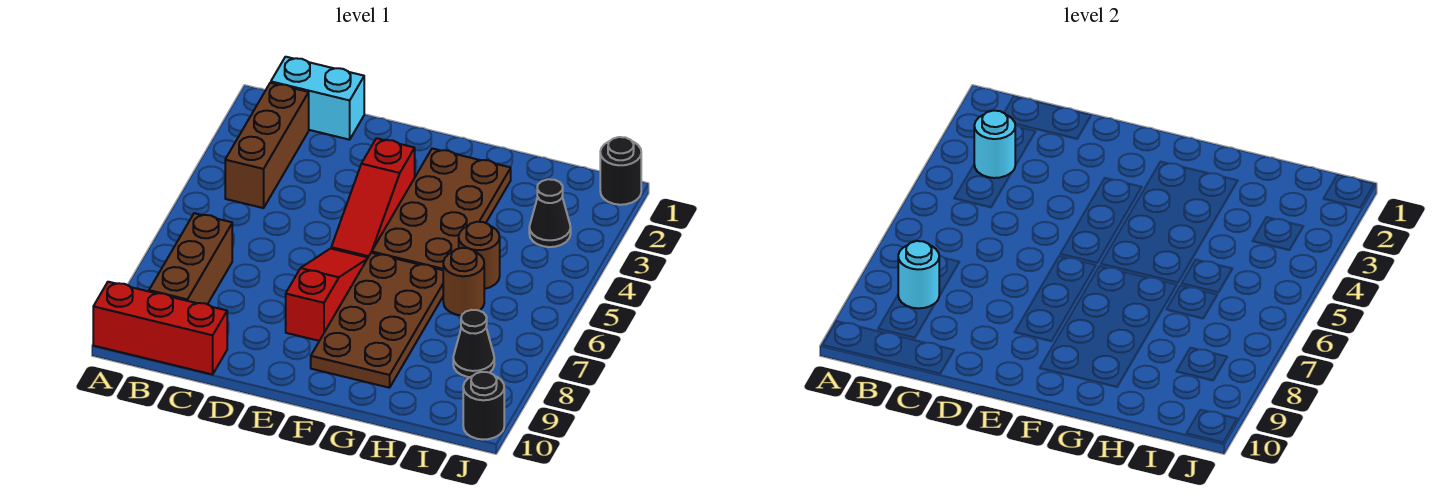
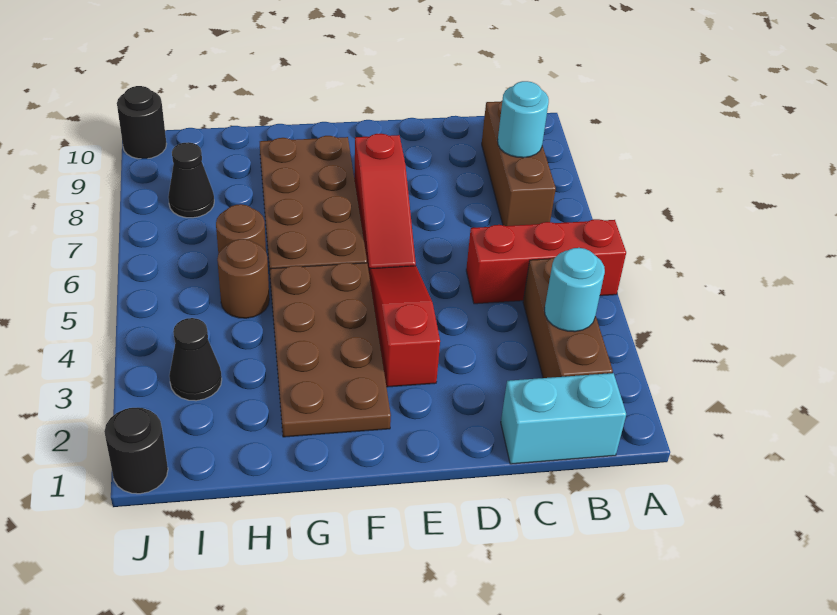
red brick A10:C10 level 1 -> red brick A5:C5 level 1

